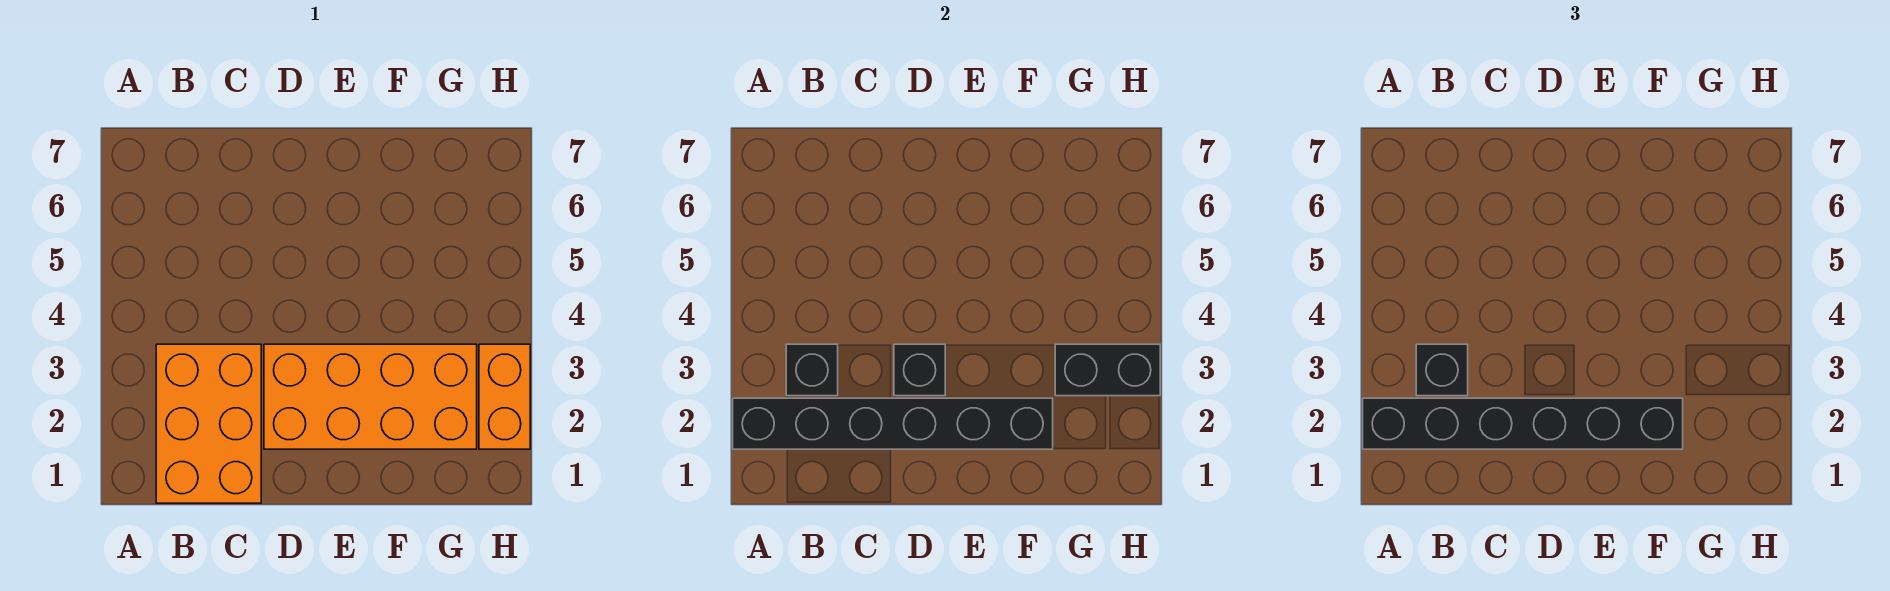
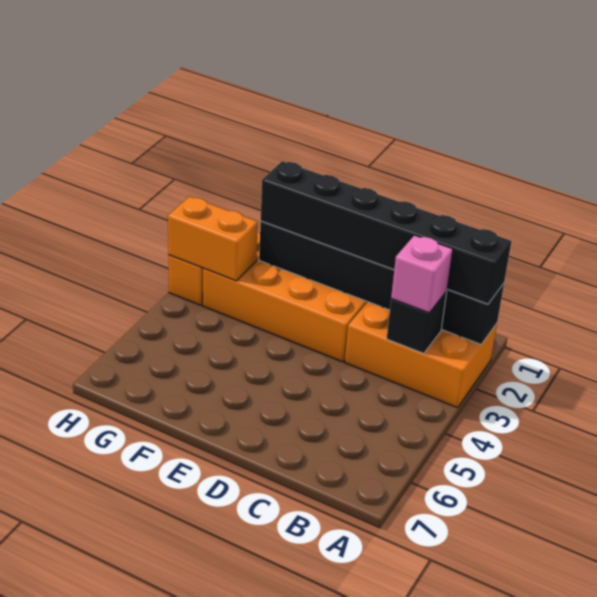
orange brick B1:C3 level 1 -> orange brick A2:C3 level 1
black brick B3 level 3 -> pink brick B3 level 3
black brick D3 level 2 -> none
black brick G3:H3 level 2 -> orange brick G3:H3 level 2

